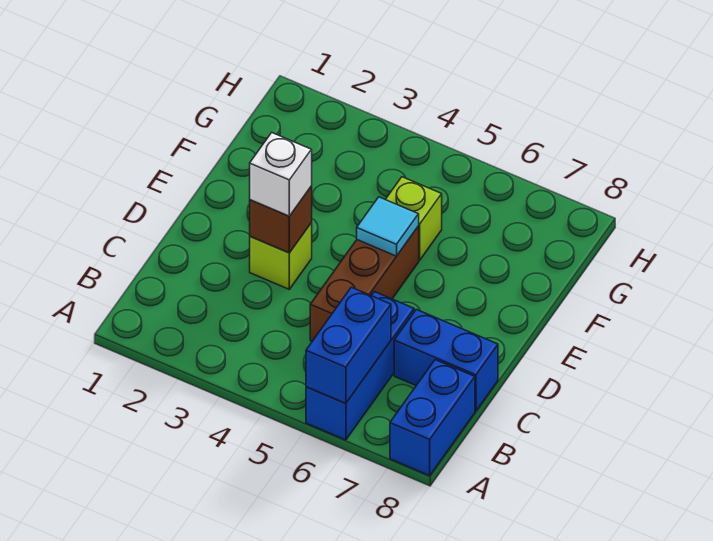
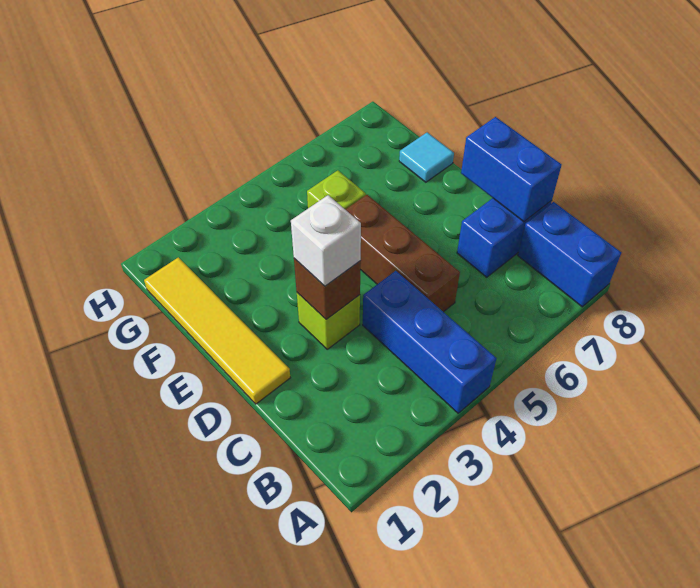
blue brick A6:C6 level 1 -> blue brick A4:C4 level 1
blue brick A6:B6 level 2 -> blue brick C8:D8 level 2
none -> yellow tile D1:G1 level 1
cyan tile E5 level 2 -> cyan tile F8 level 1

